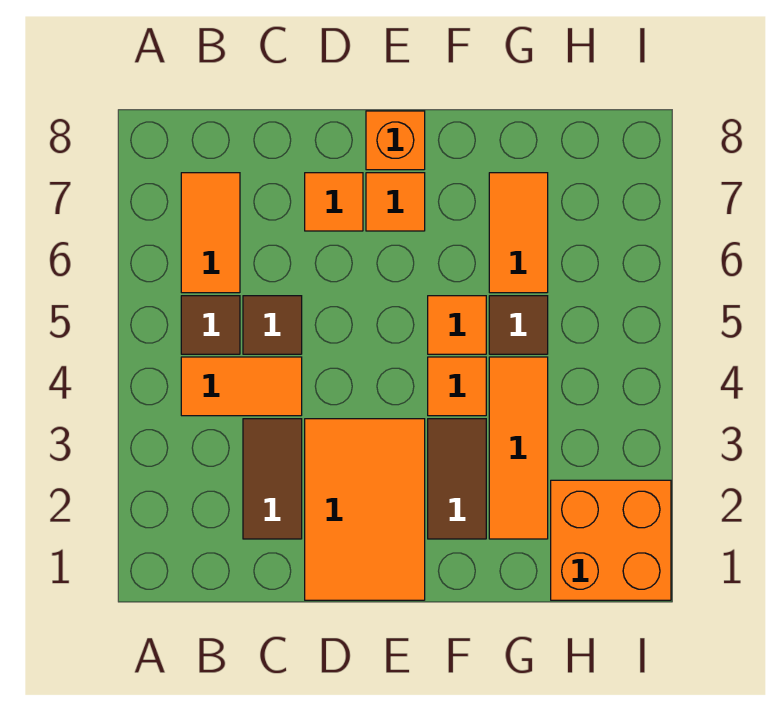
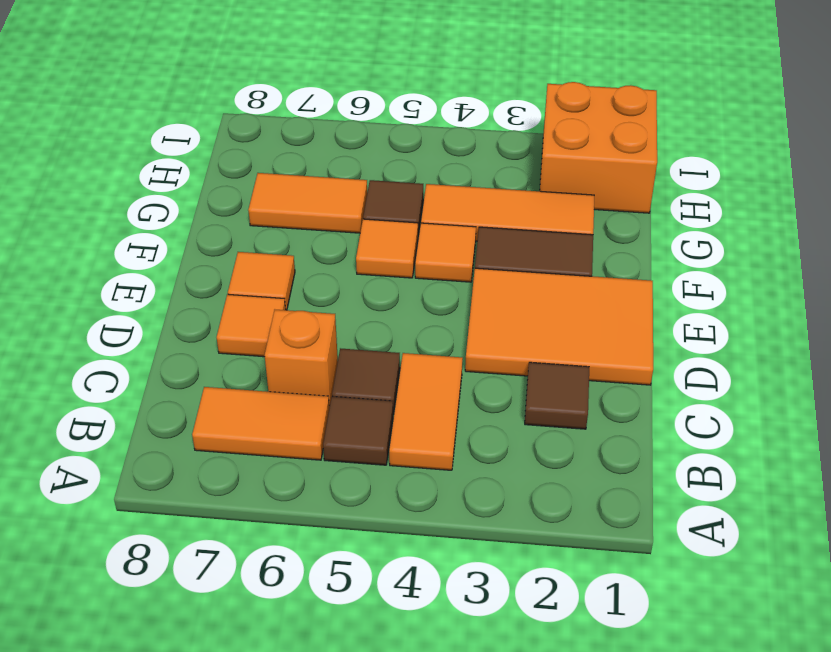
brown tile C2:C3 level 1 -> brown tile C2 level 1
orange brick E8 level 1 -> orange brick C6 level 1

